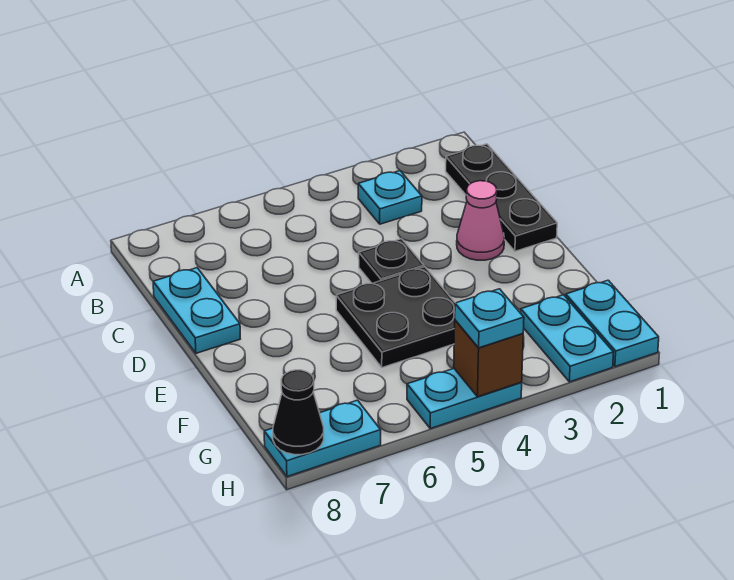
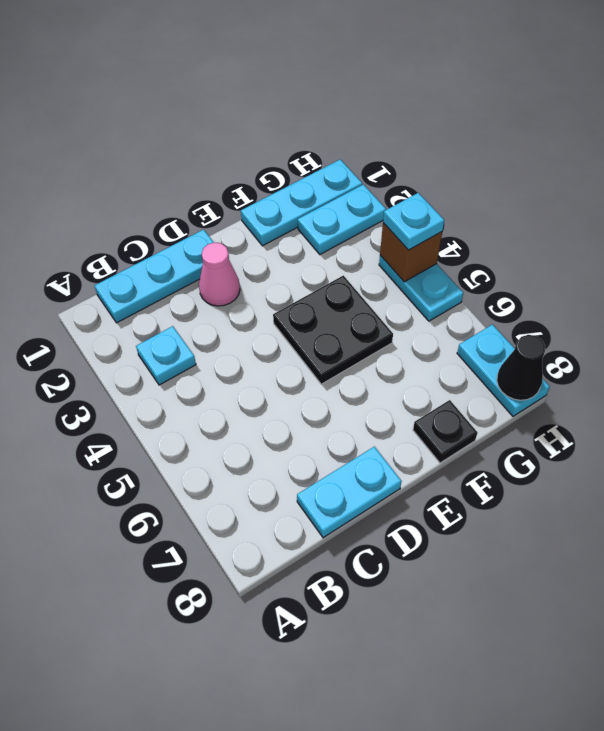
black plate B1:D1 level 1 -> cyan plate B1:D1 level 1
black plate D4 level 1 -> black plate F8 level 1
cyan plate G1:H1 level 1 -> cyan plate F1:H1 level 1

